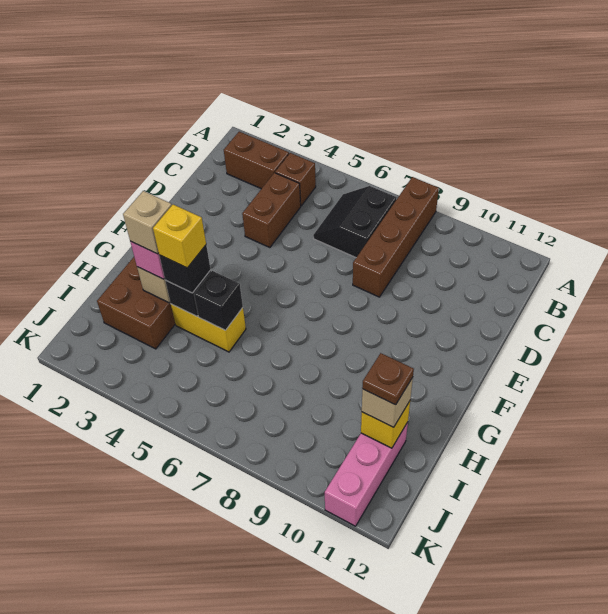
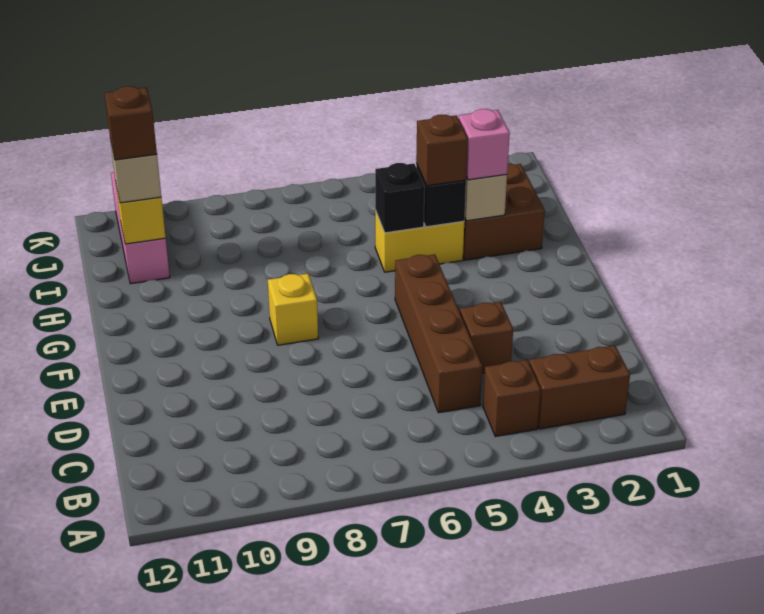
brown brick A8:D8 level 1 -> brown brick C5:F5 level 1
black slope B6:C7 level 1 top 7 -> none
brown brick C4:D4 level 1 -> brown brick D4 level 1
tan brick H3 level 4 -> none
black brick H4 level 3 -> brown brick H4 level 3
yellow brick H4 level 4 -> yellow brick F8 level 1
brown plate I11 level 4 -> brown brick I11 level 4

